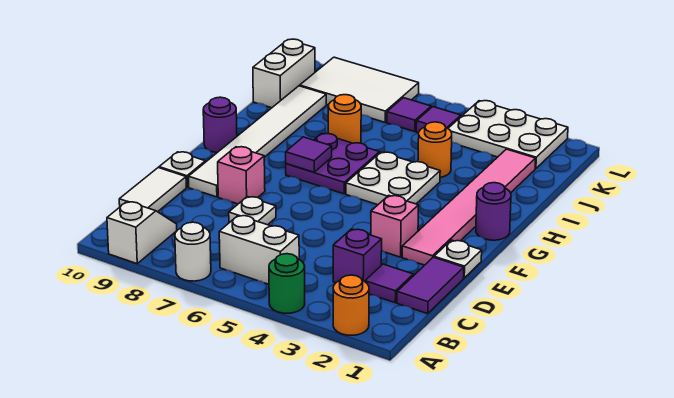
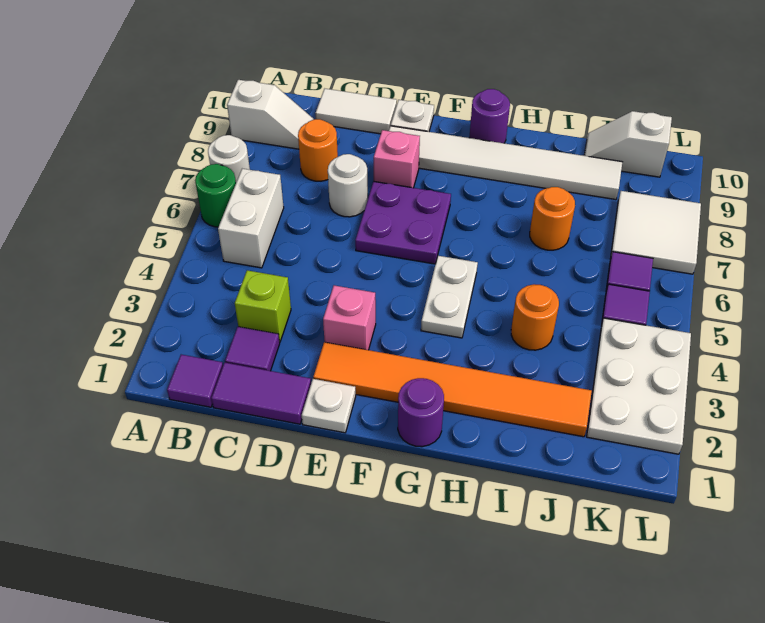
orange round brick A2 level 1 -> orange round brick C8 level 1
green round brick A4 level 1 -> green round brick A6 level 1
purple brick C3 level 1 -> lime brick C3 level 1
white plate D7 level 1 -> white round brick D7 level 1
pink tile E2:J2 level 1 -> orange tile E2:J2 level 1
white plate G4:H5 level 1 -> white plate G4:G5 level 1
purple plate G6:H7 level 1 -> purple plate E6:F7 level 1
purple tile G7 level 2 -> purple tile B1 level 1
white brick J10:K10 level 1 -> white slope J10:K10 level 1 top K
white tile K7:L9 level 1 -> white tile K7:L8 level 1

